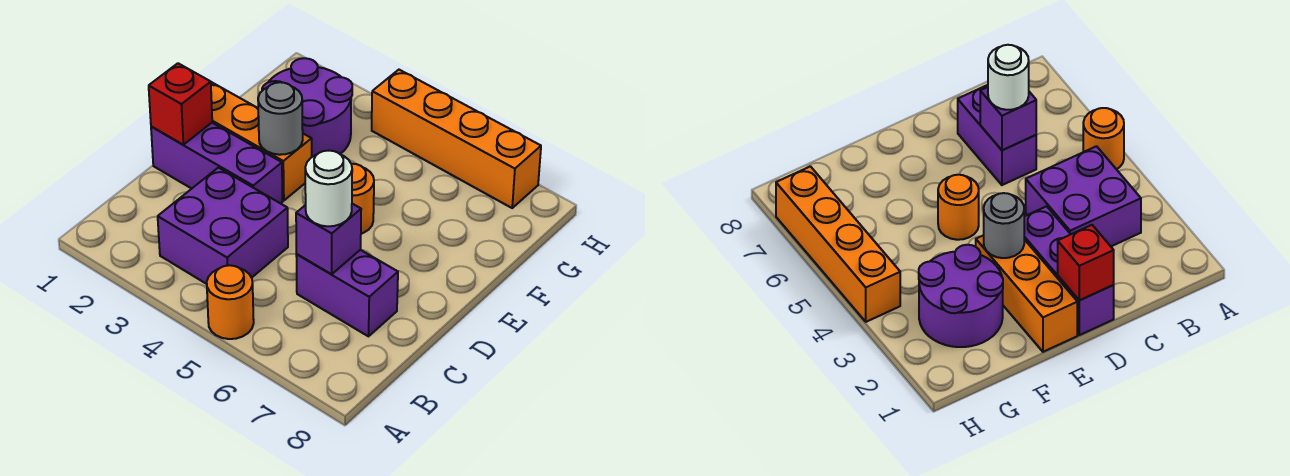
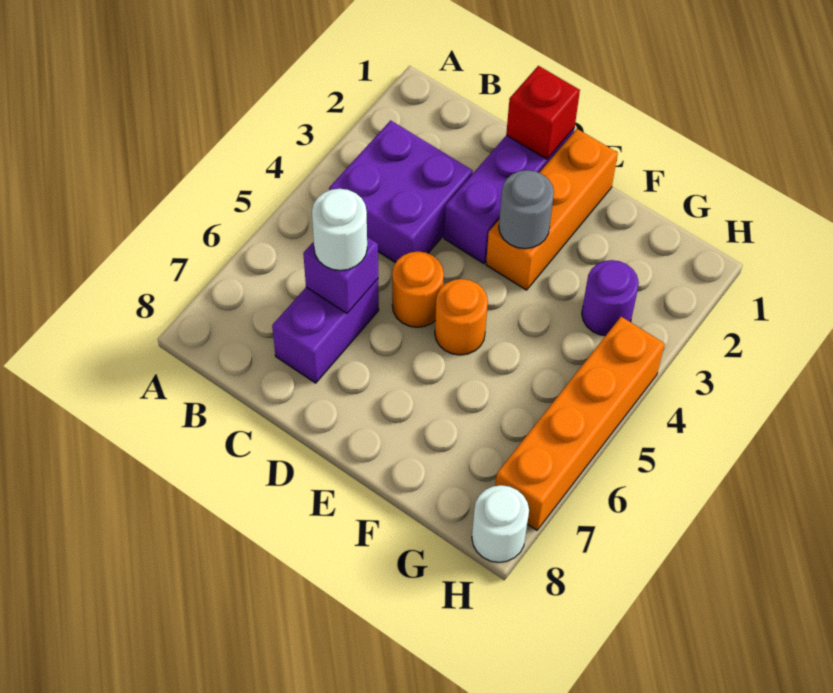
orange round brick A5 level 1 -> orange round brick D5 level 1
purple round brick F2:G3 level 1 -> purple round brick G3 level 1
none -> white round brick H8 level 1

